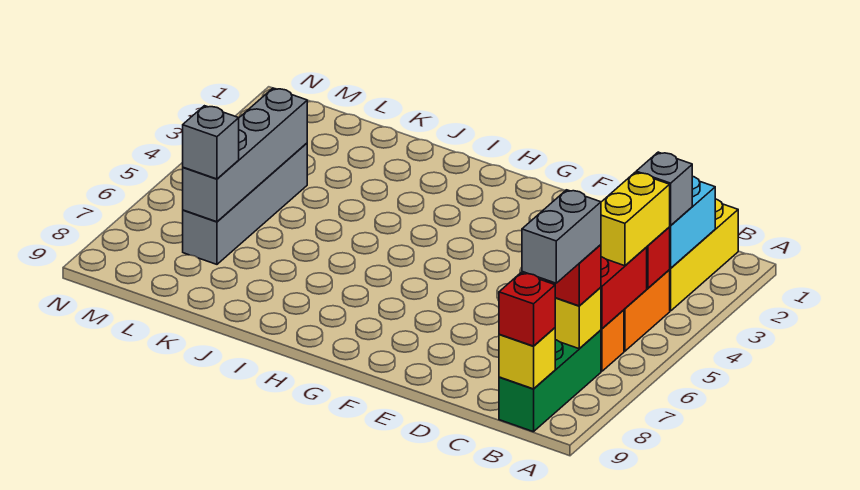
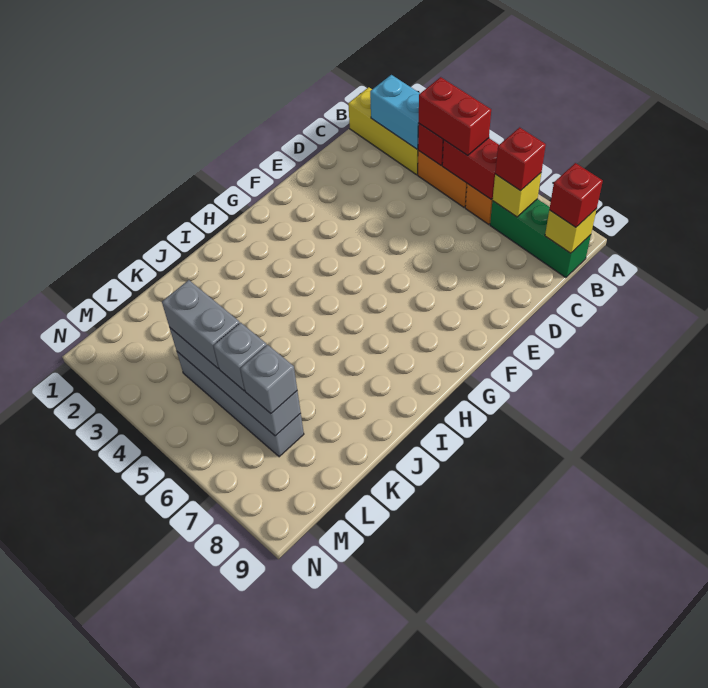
grey brick B3 level 3 -> grey brick L6 level 3
yellow brick B4:B5 level 3 -> red brick B4:B5 level 3
grey brick B7:B8 level 4 -> grey brick L4:L5 level 3

